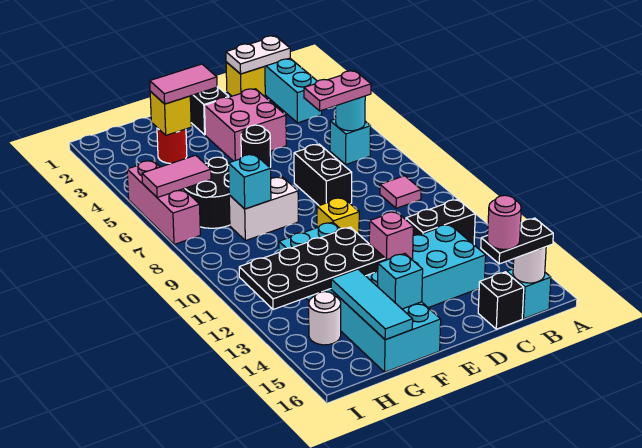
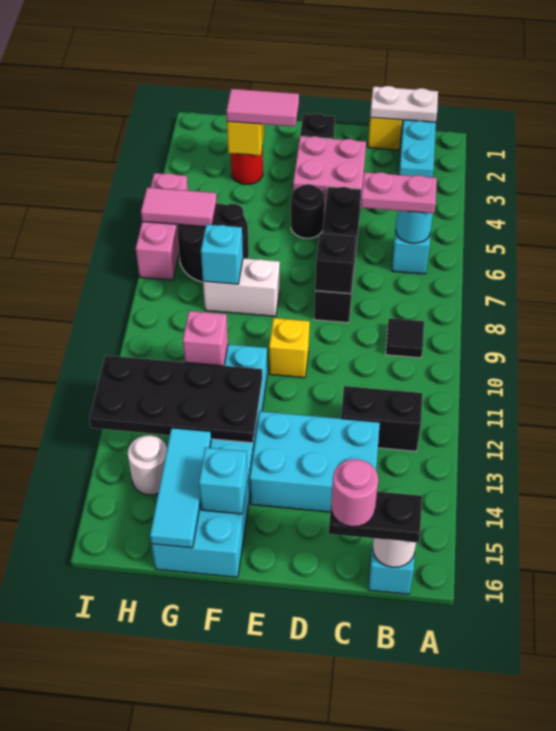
pink tile B9 level 1 -> black tile B9 level 1
black brick C16 level 1 -> black brick D8 level 2
black brick D7:D8 level 1 -> black brick D5:D8 level 1
pink brick E13 level 2 -> pink brick G11 level 2

